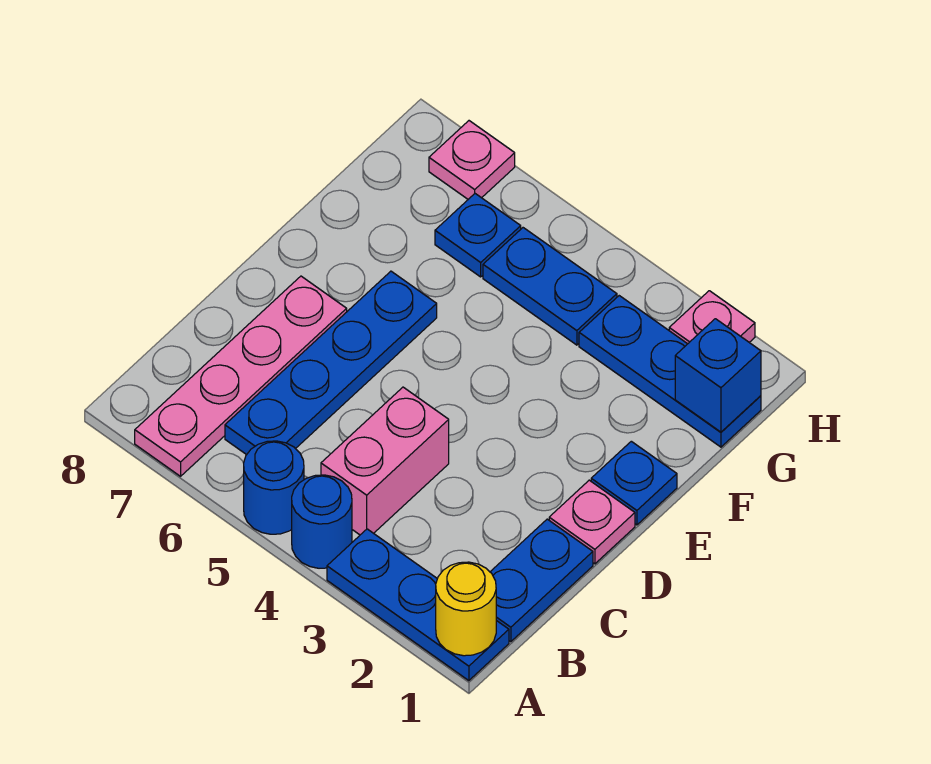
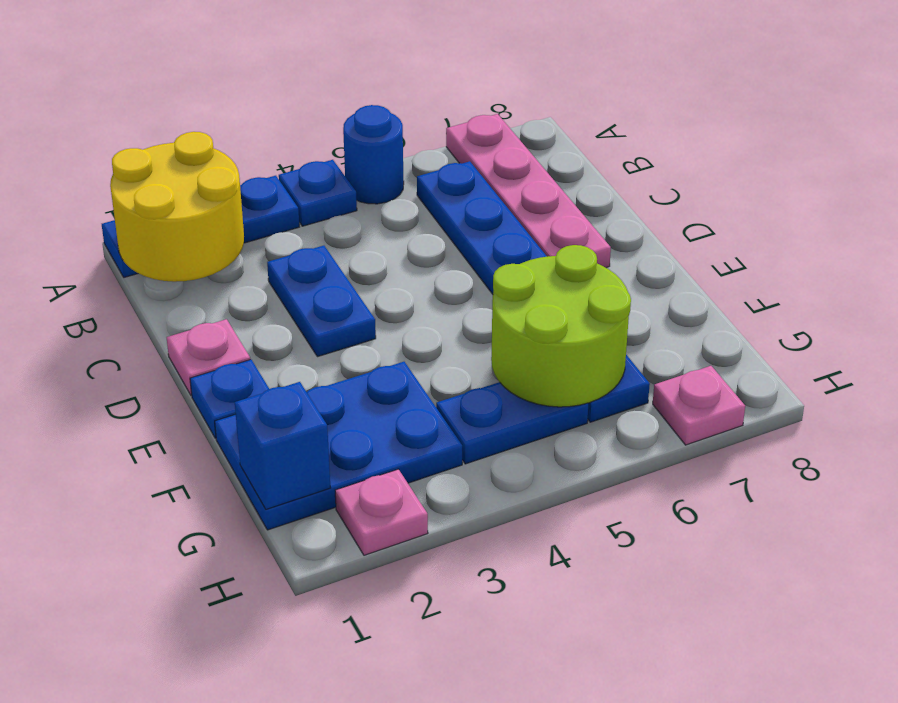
yellow round brick A1 level 2 -> yellow round brick A1:B2 level 2
blue round brick A4 level 1 -> blue plate A4 level 1
blue plate B1:C1 level 1 -> blue plate C3:D3 level 1
pink brick B4:C4 level 1 -> none
none -> lime round brick F5:G6 level 2
blue plate G1:G3 level 1 -> blue plate F1:G3 level 1

